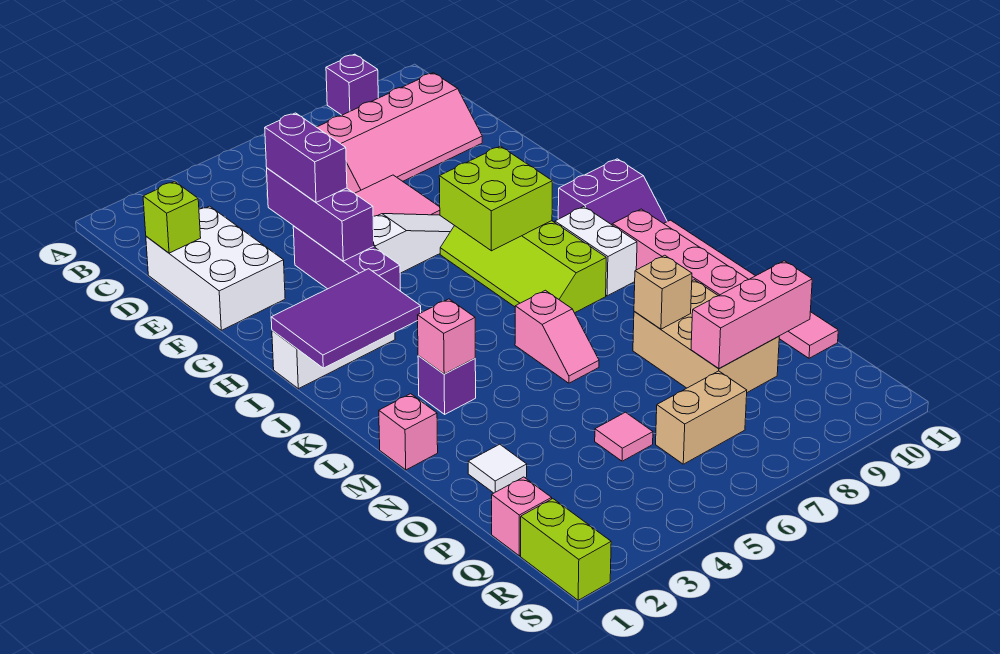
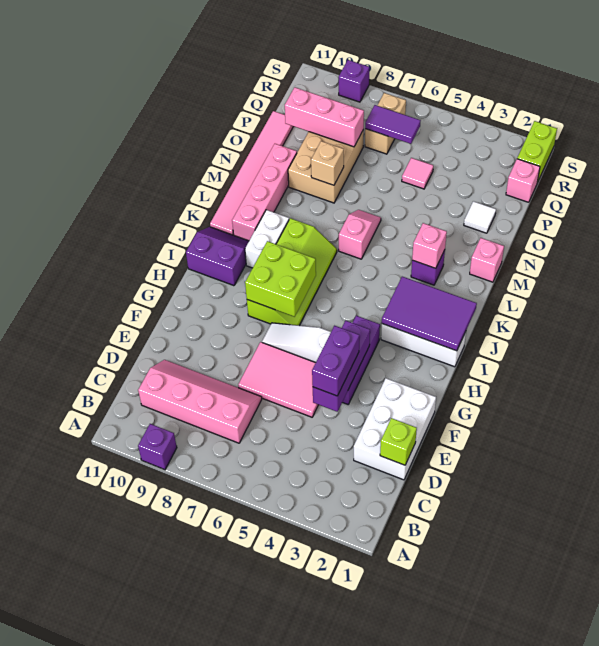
tan brick Q6:Q7 level 1 -> tan brick Q7:R7 level 1
none -> purple tile Q6:Q7 level 2
none -> purple brick S9 level 1

